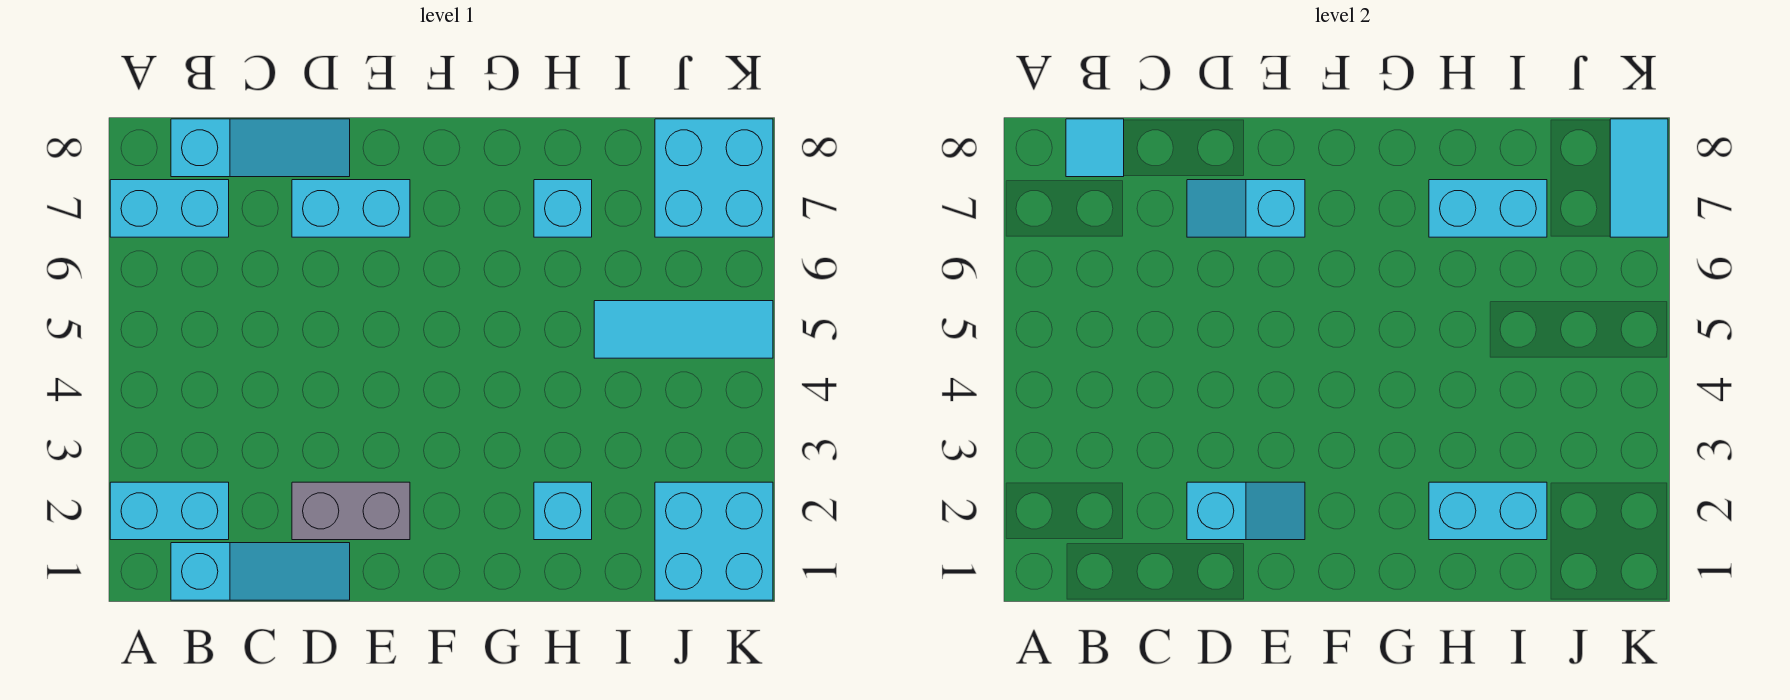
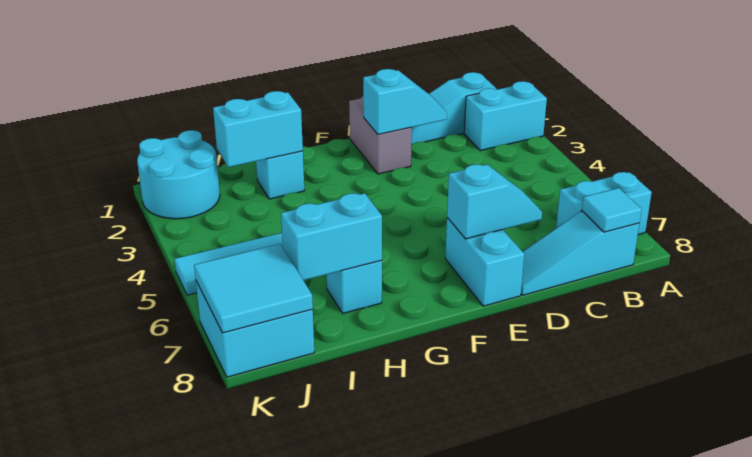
grey brick D2:E2 level 1 -> grey brick E1:E2 level 1
cyan slope D2:E2 level 2 top D -> cyan slope D2:E2 level 2 top E
cyan brick D7:E7 level 1 -> cyan brick E7:E8 level 1
cyan brick J1:K2 level 1 -> cyan round brick J1:K2 level 1
cyan tile K7:K8 level 2 -> cyan tile J7:K8 level 2

